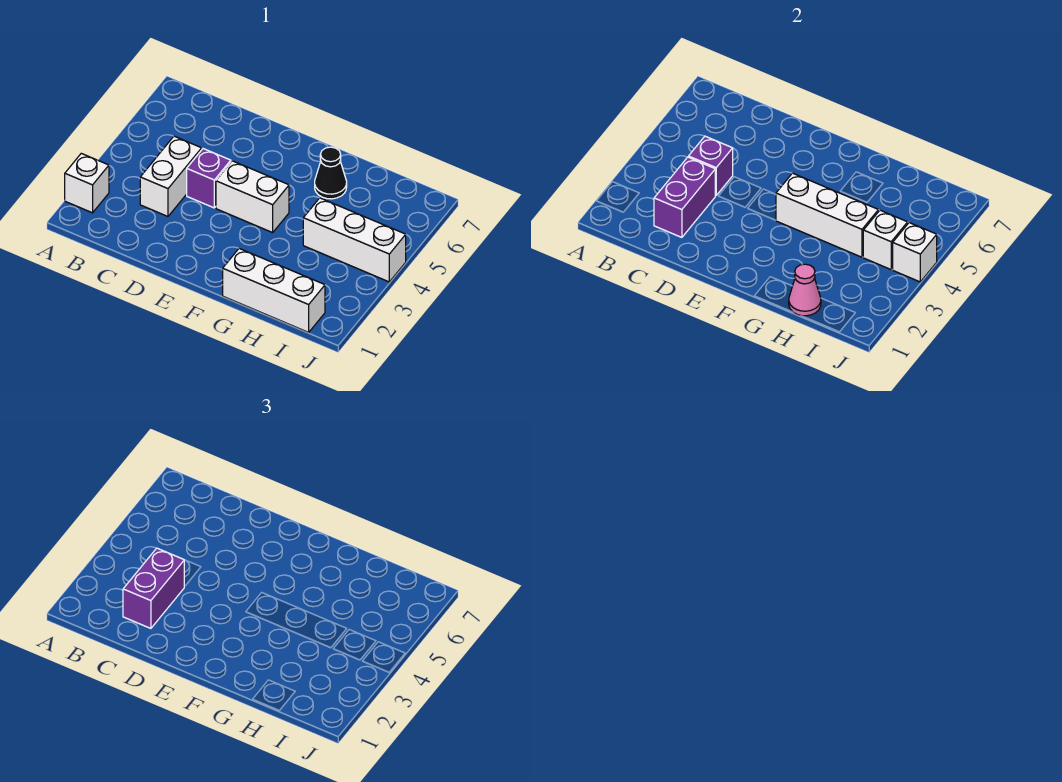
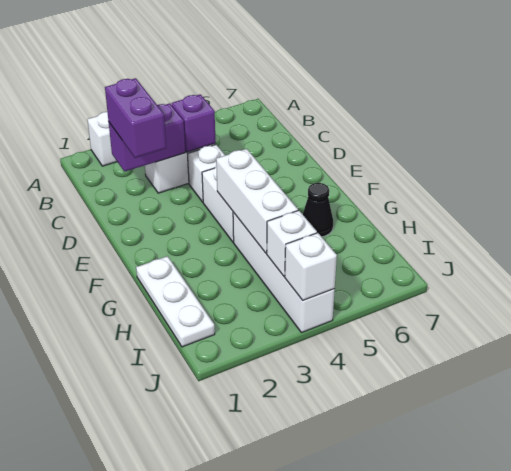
purple brick C2:C3 level 3 -> purple brick C2:D2 level 3
purple brick D4 level 1 -> white brick D4 level 1
white brick G1:I1 level 1 -> white plate G1:I1 level 1
pink cone H1 level 2 -> none
white brick H4:J4 level 1 -> white brick G4:J4 level 1

